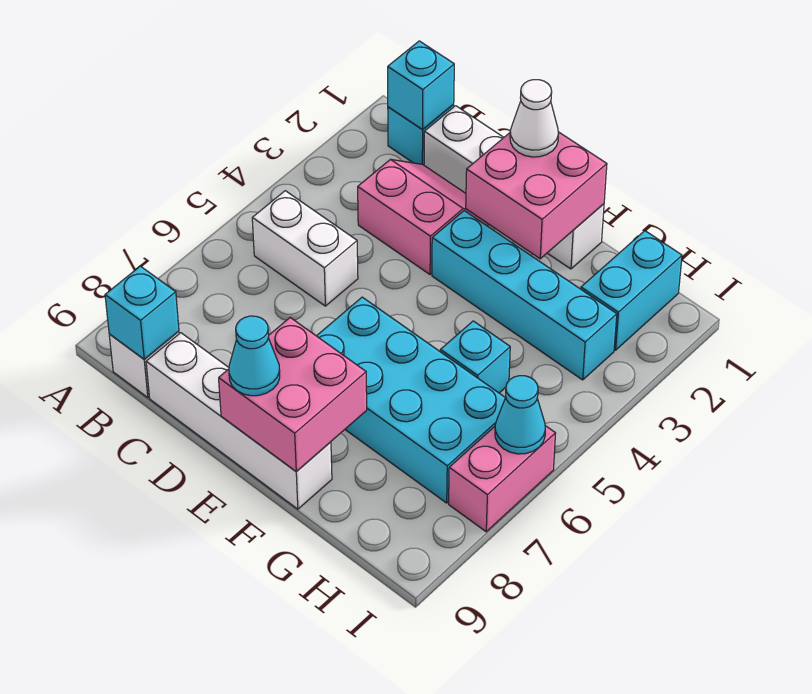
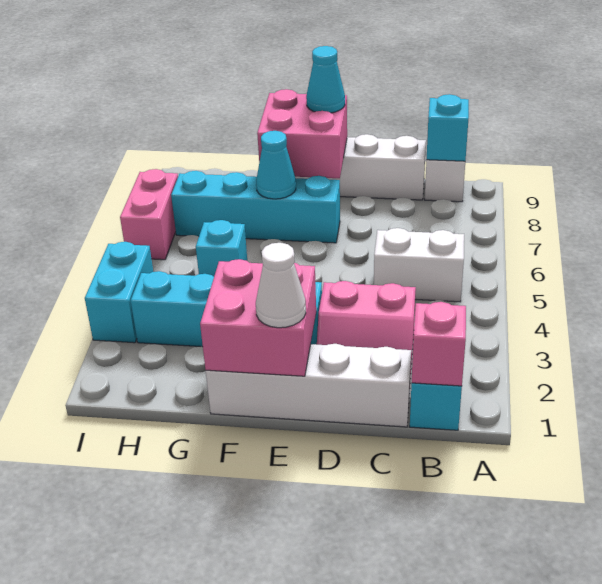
cyan brick B1 level 2 -> pink brick B1 level 2
cyan brick E6:H7 level 1 -> cyan brick E7:H7 level 1
cyan brick H1:H2 level 1 -> cyan brick I3:I4 level 1
cyan cone I6 level 2 -> cyan cone F7 level 2

